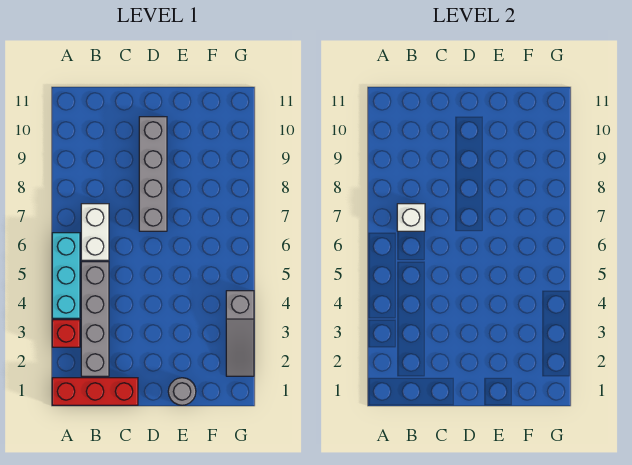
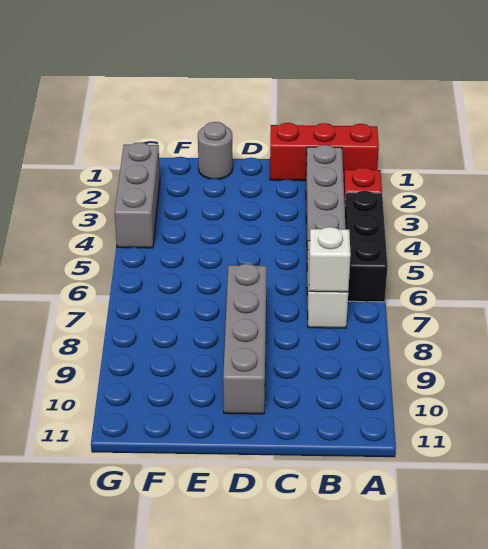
cyan brick A4:A6 level 1 -> black brick A4:A6 level 1
grey slope G2:G4 level 1 top 4 -> grey brick G2:G4 level 1

